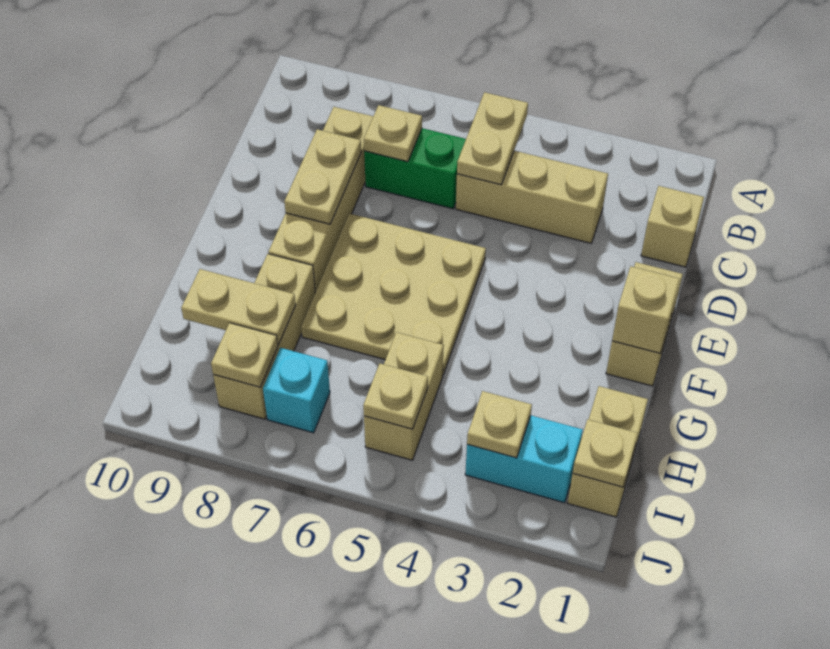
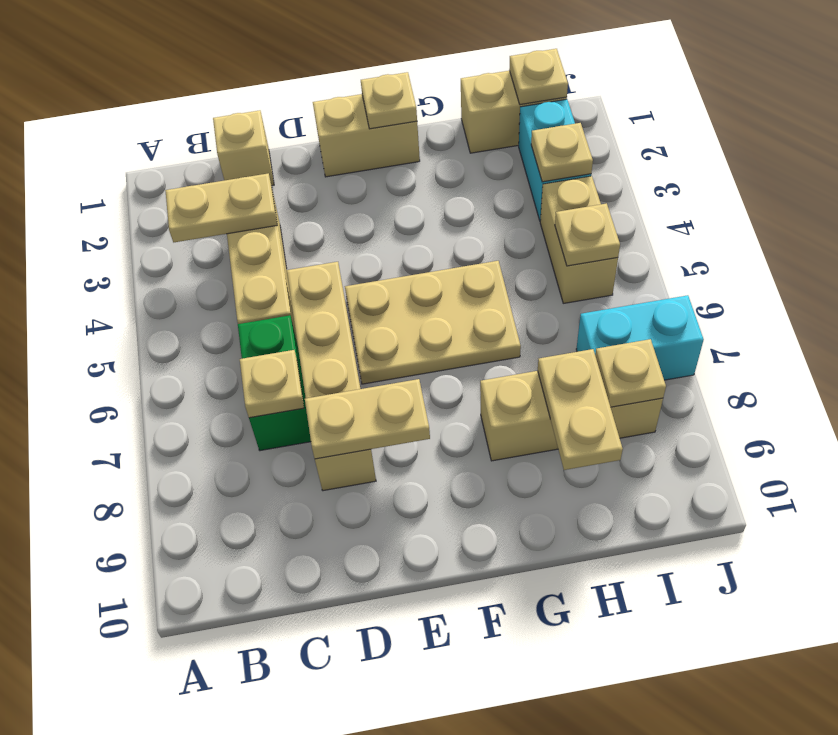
tan plate B5:C5 level 2 -> tan plate B3:C3 level 2
tan brick C8:F8 level 1 -> tan brick D5:D8 level 1
tan plate E5:G7 level 1 -> tan plate E5:G6 level 1
tan brick F1 level 2 -> tan plate F1 level 2
tan brick H5:I5 level 1 -> tan brick I4:I5 level 1
cyan brick I7 level 1 -> cyan brick I7:J7 level 1

